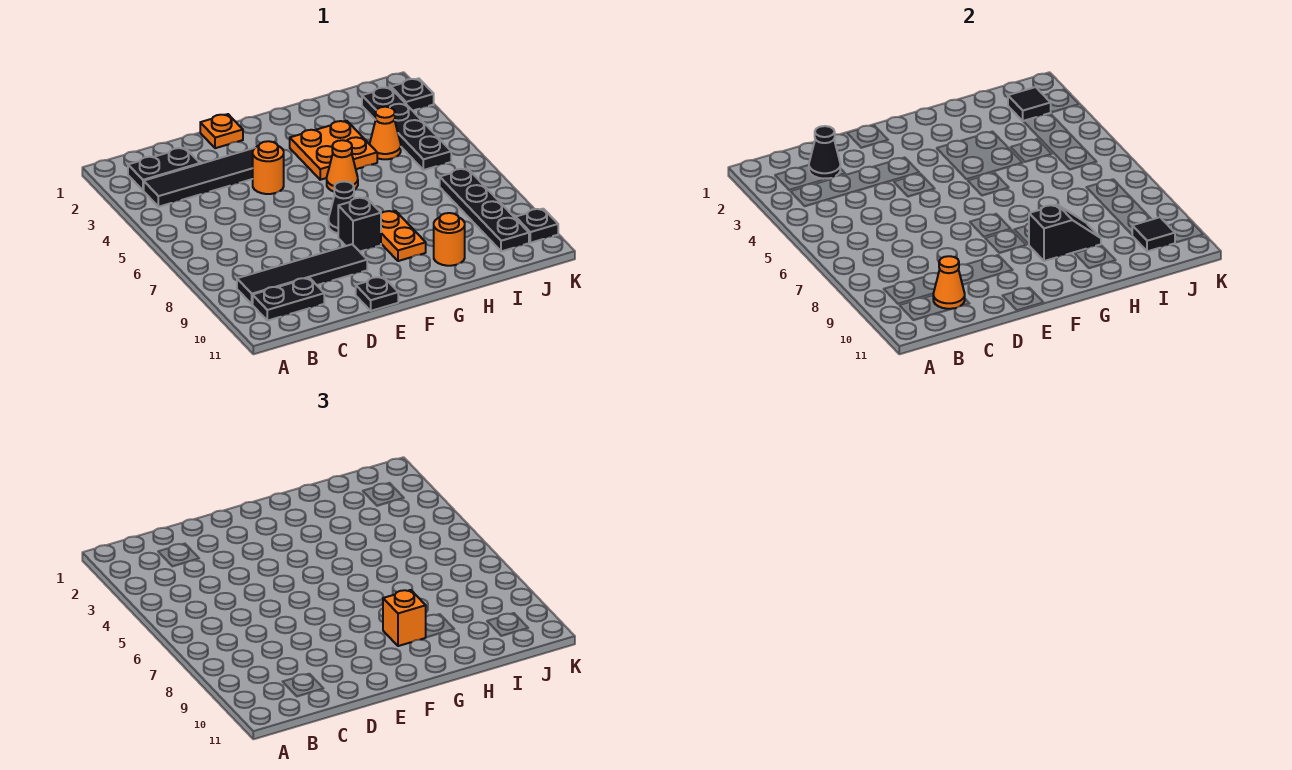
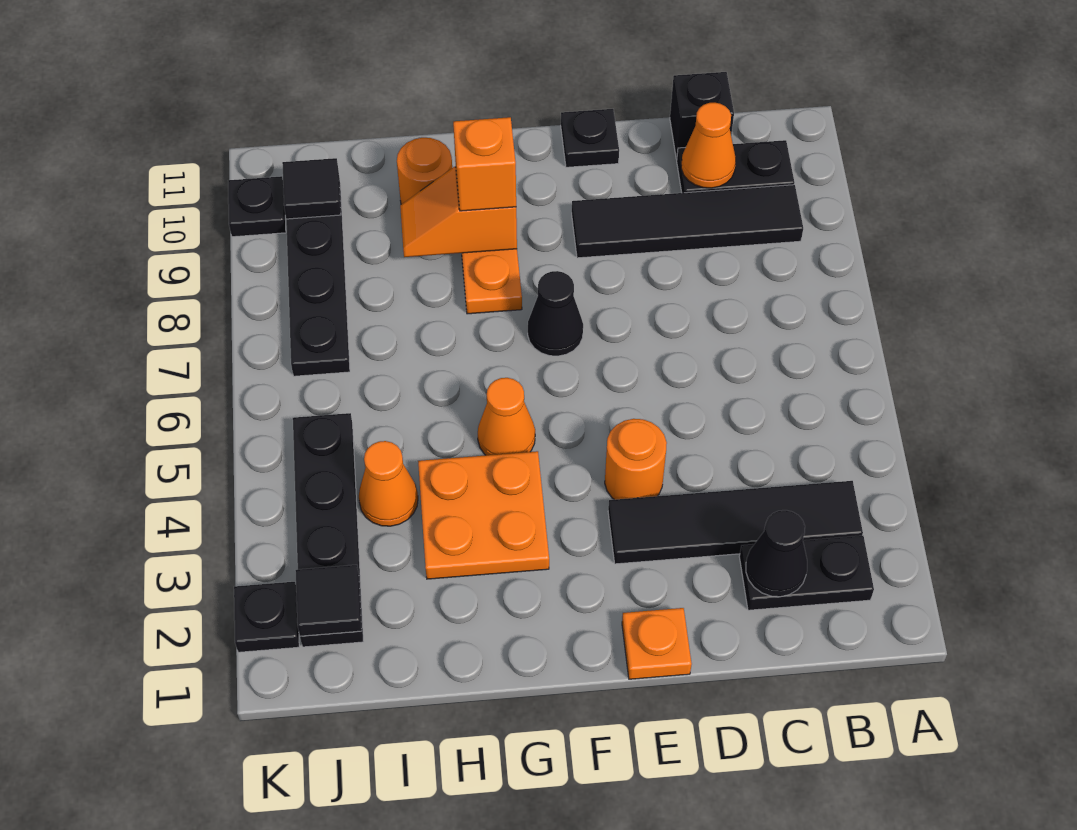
black brick F8 level 1 -> black brick C11 level 1
black slope G9:H9 level 2 top G -> orange slope G9:H9 level 2 top G

